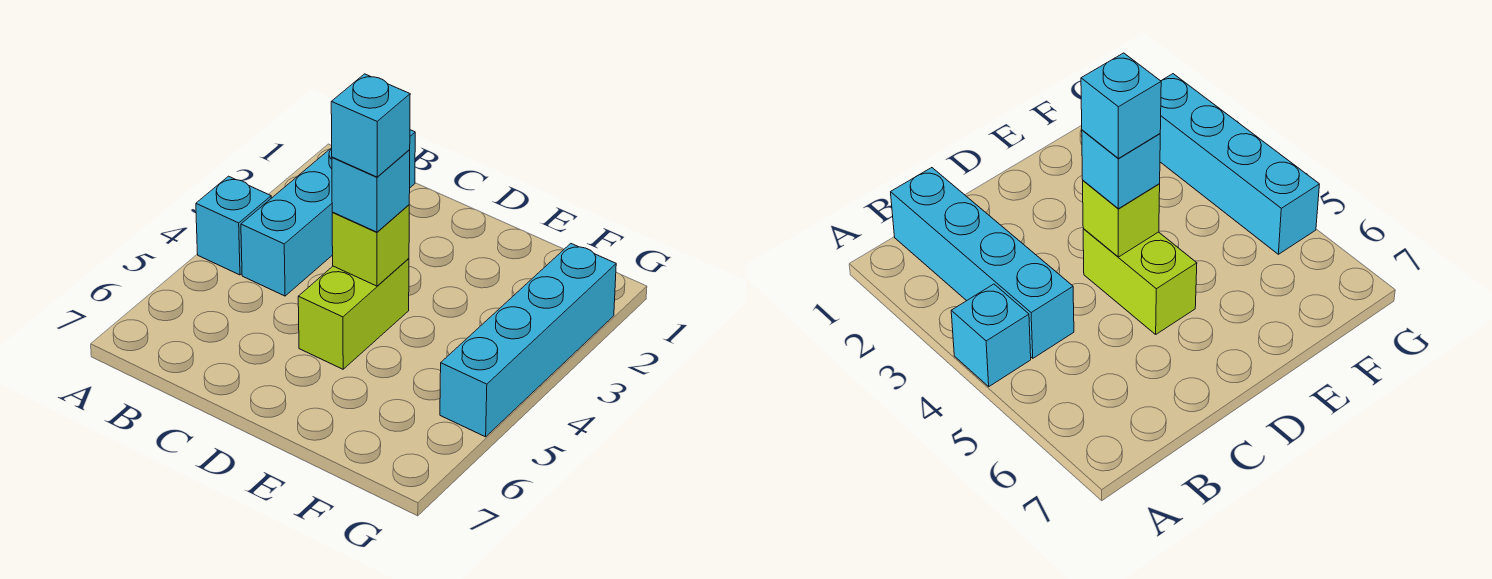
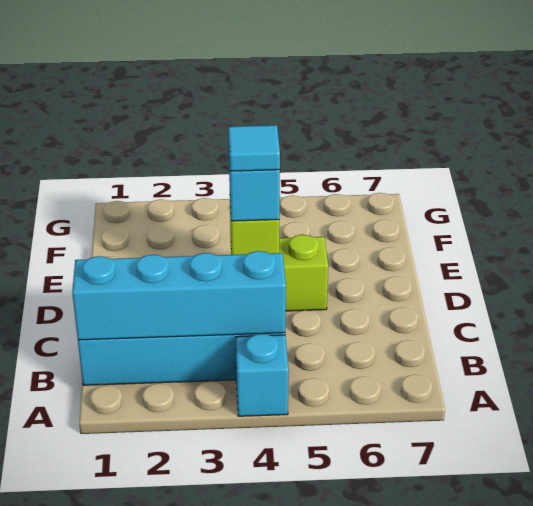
cyan brick D4 level 4 -> cyan tile D4 level 4
cyan brick G2:G5 level 1 -> cyan brick B1:B4 level 2

